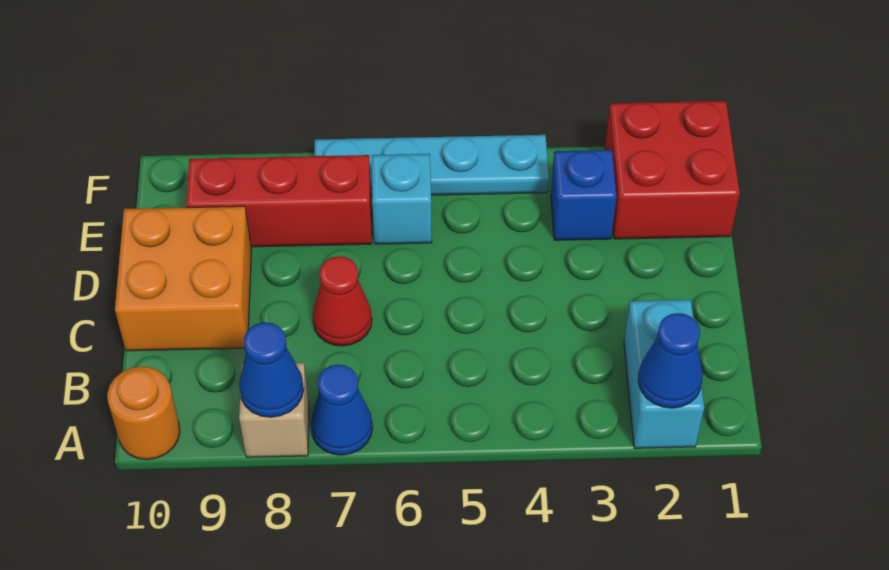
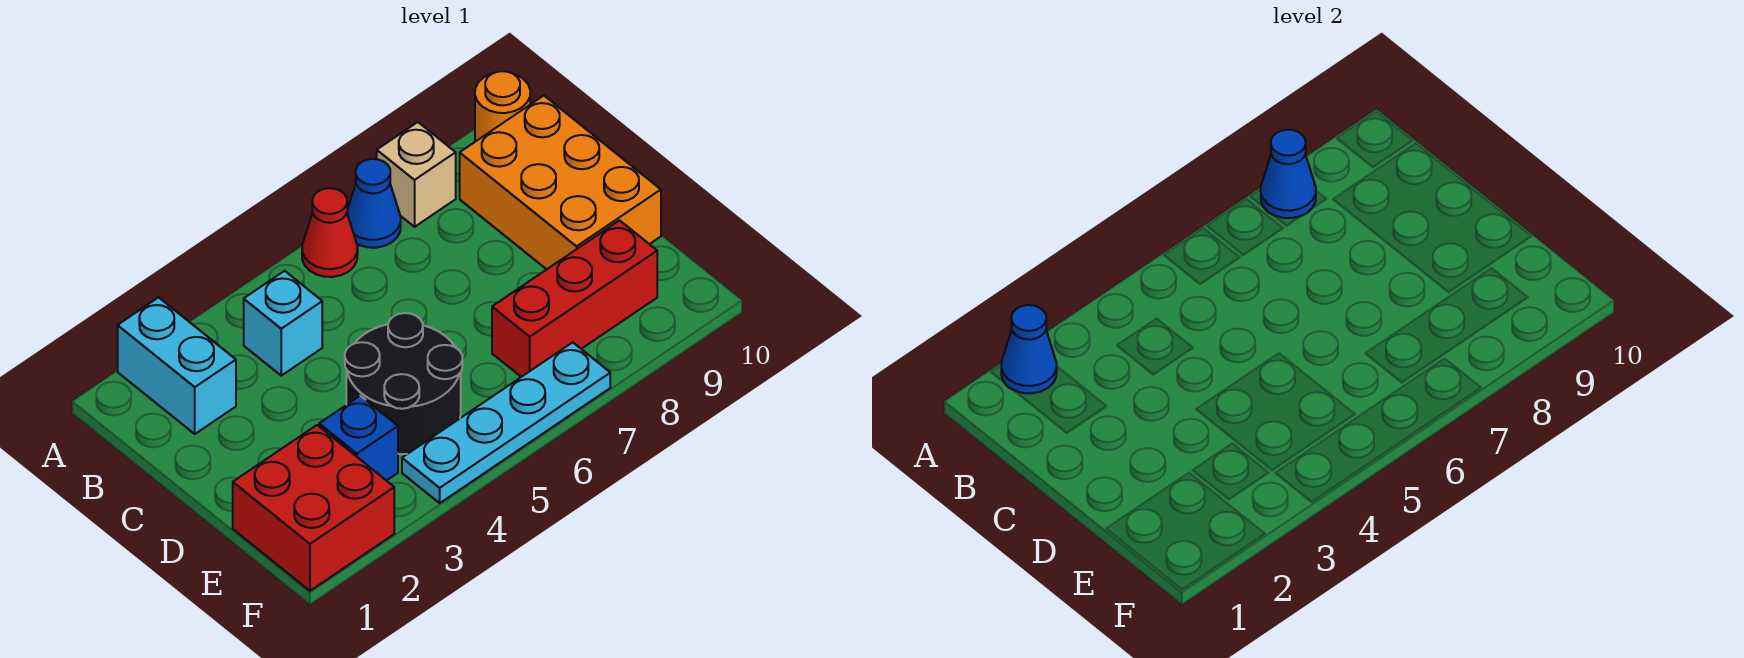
red cone C7 level 1 -> red cone A6 level 1
orange brick C9:D10 level 1 -> orange brick B9:D10 level 1
none -> black round brick D4:E5 level 1
cyan brick E6 level 1 -> cyan brick B4 level 1

